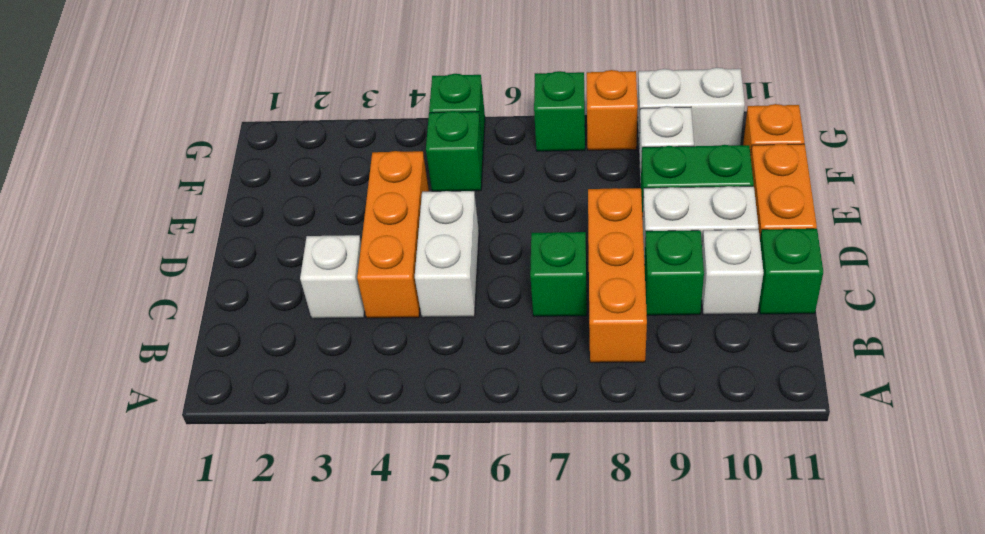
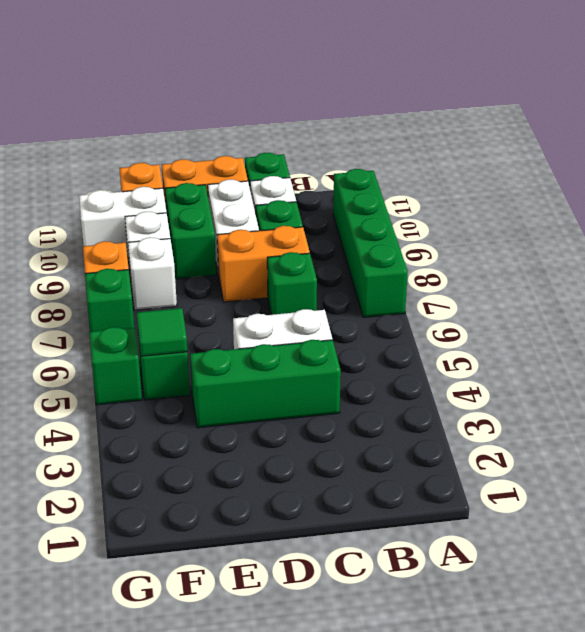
none -> green brick A7:A10 level 1
orange brick B8:D8 level 1 -> orange brick C8:D8 level 1
white brick C3 level 1 -> white brick F8 level 1
orange brick C4:E4 level 1 -> green brick C4:E4 level 1
none -> green tile F5 level 2
white brick G9:G10 level 1 -> white brick F10:G10 level 1

